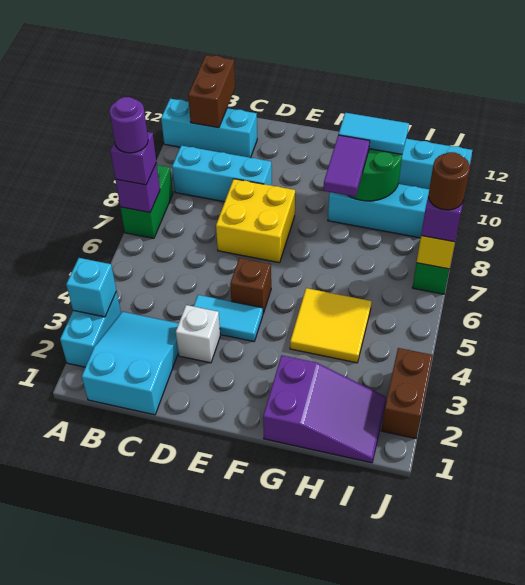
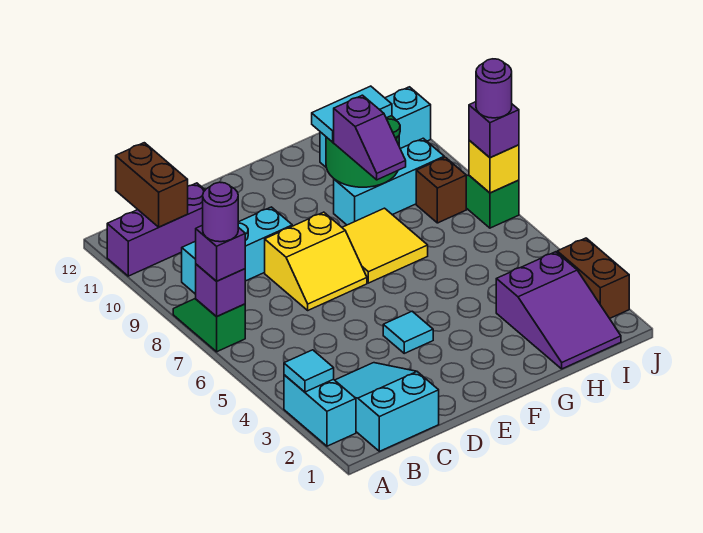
cyan brick A3 level 2 -> cyan tile A3 level 2
green brick A7:A8 level 1 -> green slope A7:A8 level 1 top 7
cyan brick A11:C11 level 1 -> purple brick A11:C11 level 1
white brick D3 level 1 -> none
cyan tile D4:E4 level 1 -> cyan tile E4 level 1
yellow brick D7:E8 level 1 -> yellow slope D7:E8 level 1 top 8
brown brick E5 level 1 -> brown brick I8 level 1
purple slope G1:I2 level 1 top G -> purple slope H1:I3 level 1 top 3
yellow tile G4:H5 level 1 -> yellow tile F7:G8 level 1
purple tile G8:G9 level 3 -> purple slope G8:G9 level 3 top 9
brown round brick J7 level 4 -> purple round brick J7 level 4

